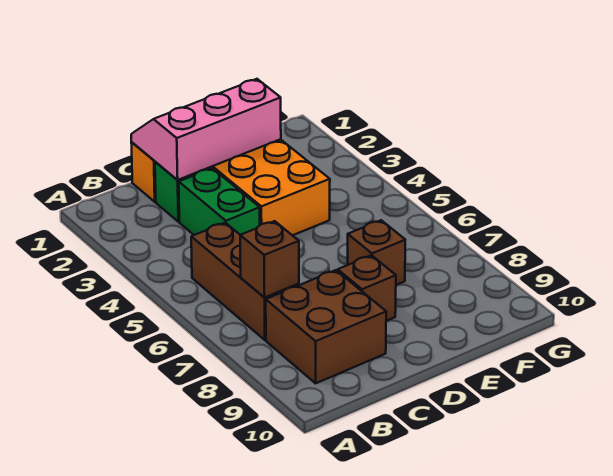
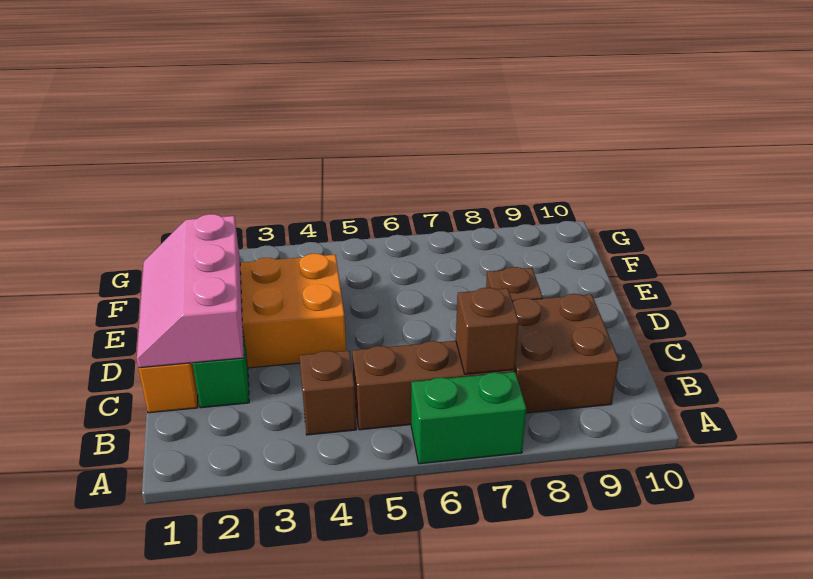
green brick C3:C4 level 1 -> green brick A6:A7 level 1
brown brick E7 level 1 -> brown brick B4 level 1

